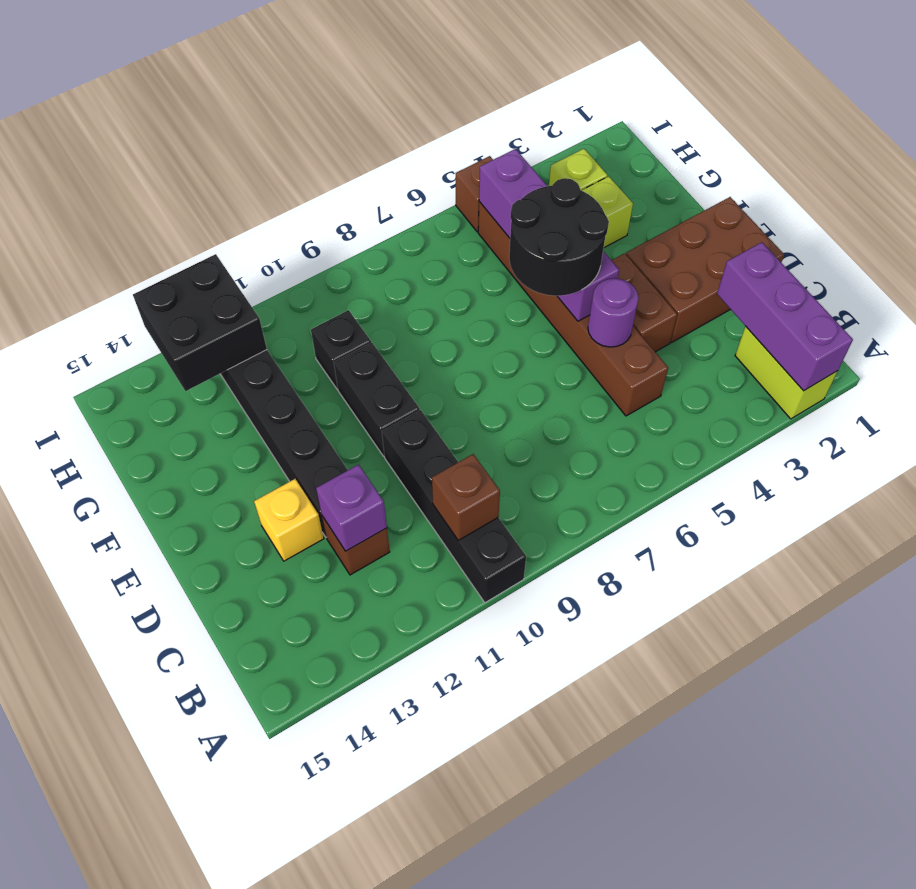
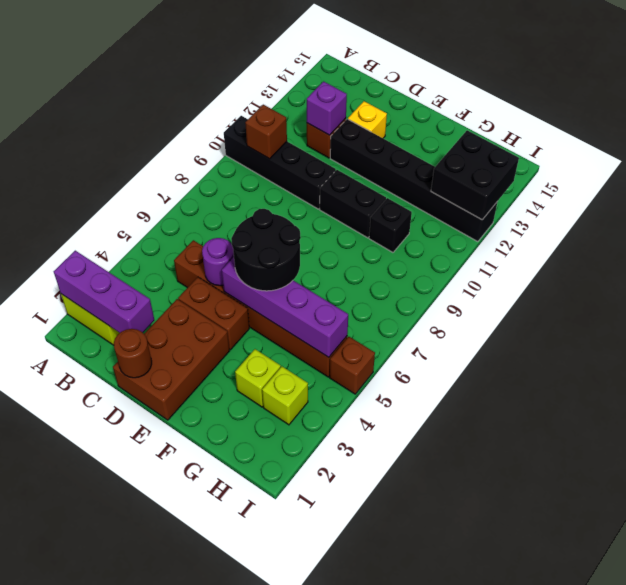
none -> brown round brick D1 level 2

